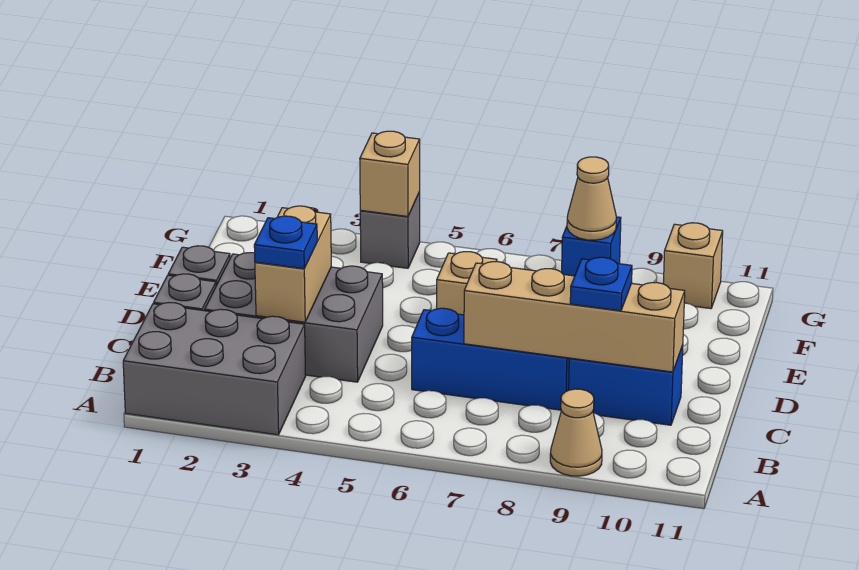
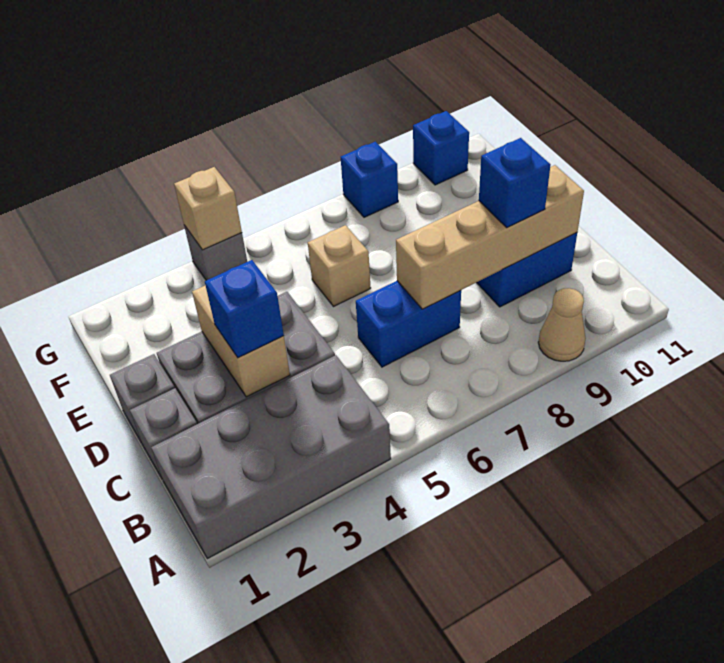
grey brick A1:B3 level 1 -> grey brick A1:B4 level 1
blue plate C3 level 3 -> blue brick C3 level 3
blue brick C6:C8 level 1 -> blue brick C6:C7 level 1
blue plate C9 level 3 -> blue brick C9 level 3
tan cone G8 level 2 -> none
tan brick G10 level 1 -> blue brick G10 level 1

